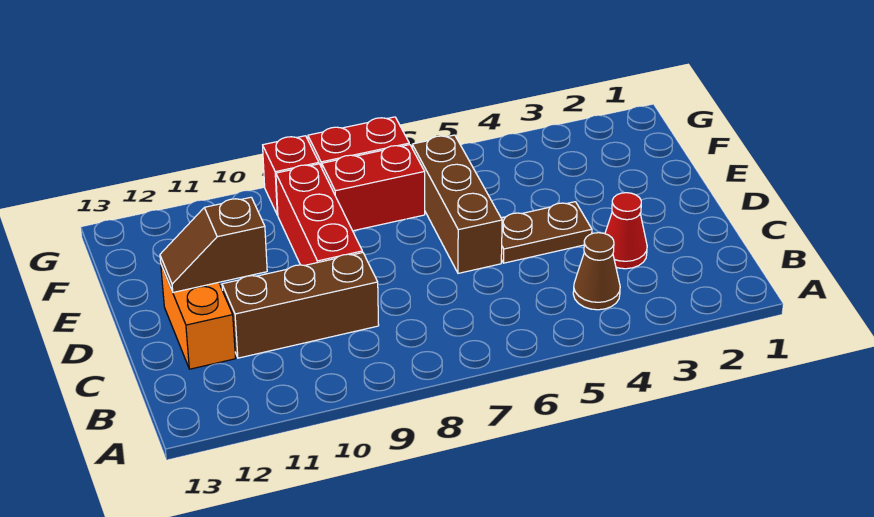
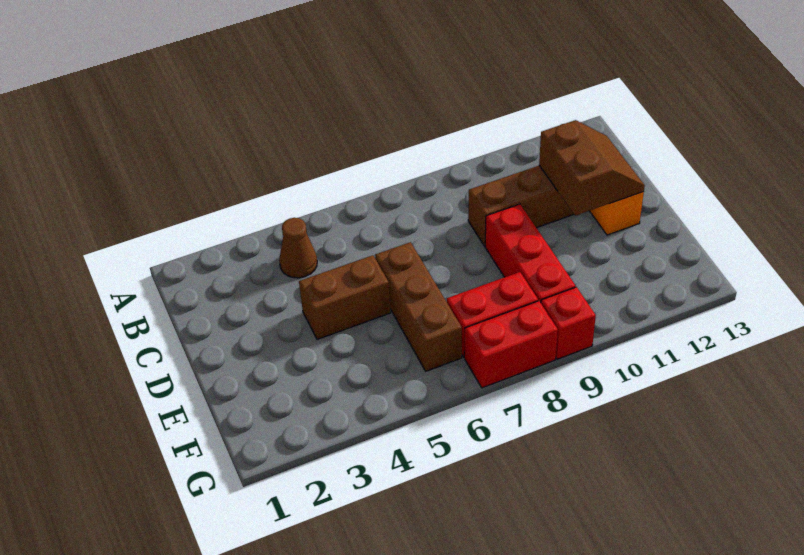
red cone C3 level 1 -> none
brown plate D4:D5 level 1 -> brown brick D4:D5 level 1
brown slope D11:D12 level 2 top 11 -> brown slope C11:D12 level 2 top 11

